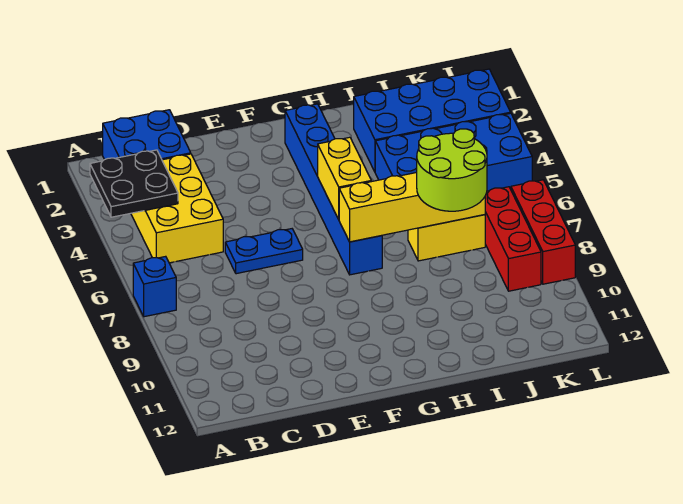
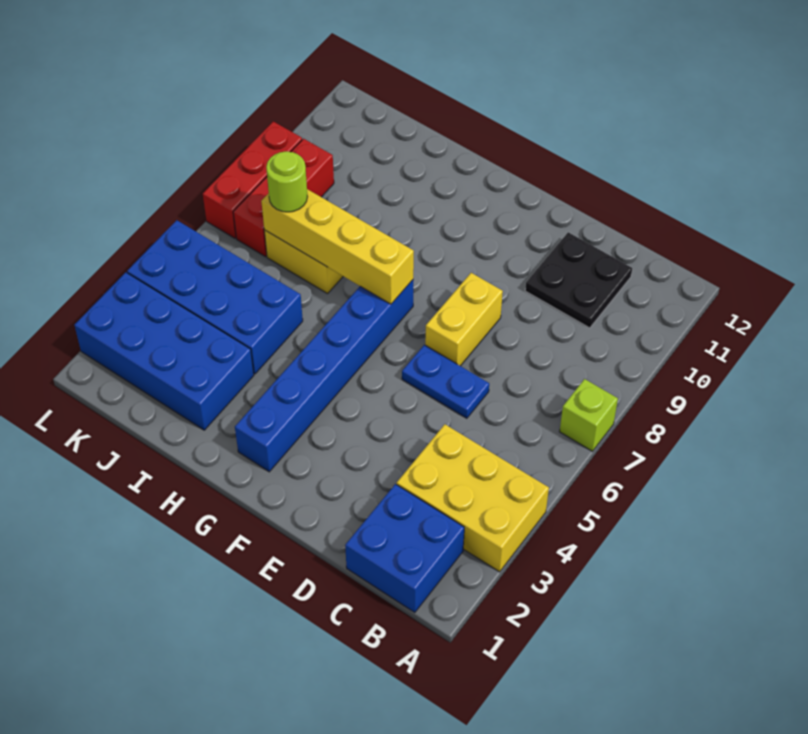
black plate A3:B4 level 2 -> black plate C10:D11 level 1
blue brick A7 level 1 -> lime brick A7 level 1
yellow brick B3:C5 level 1 -> yellow brick A3:C4 level 1
yellow brick G5:G6 level 2 -> yellow brick E7:E8 level 1
lime round brick I7:J8 level 3 -> lime round brick J7 level 3

